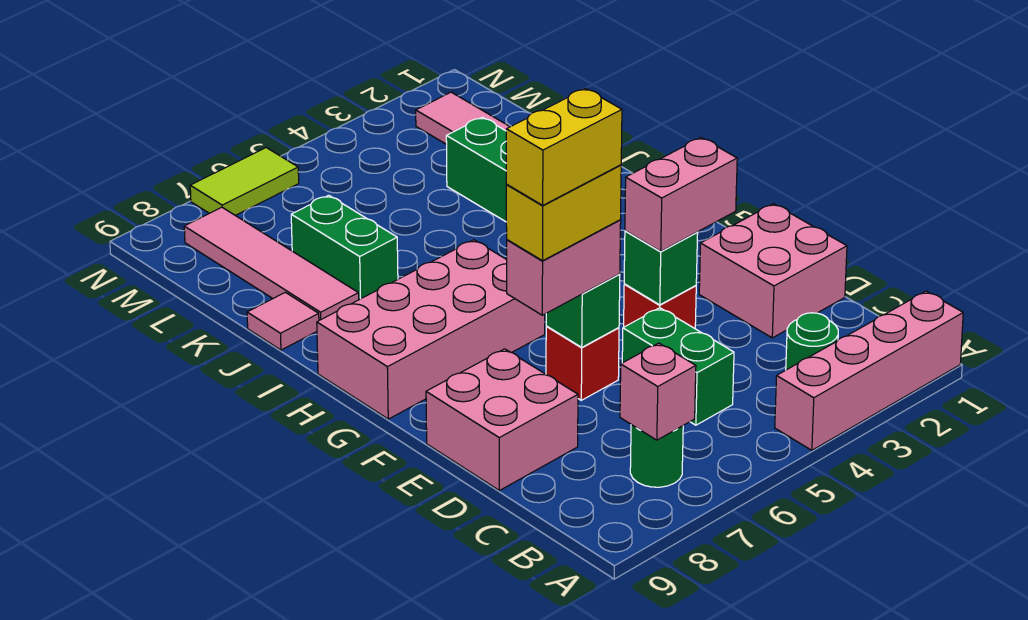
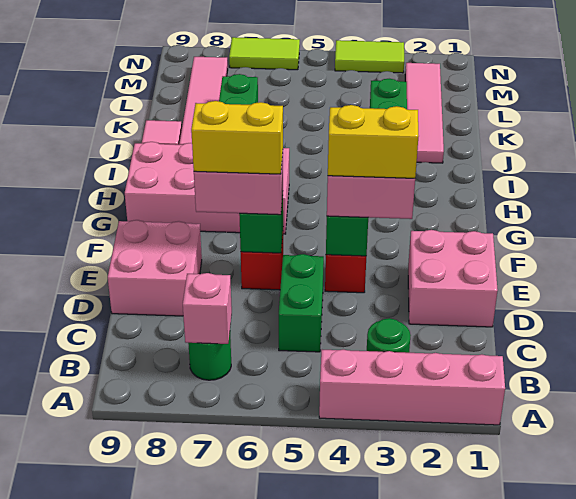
yellow brick E6:E7 level 5 -> yellow brick E3:E4 level 4
none -> lime tile N3:N4 level 1

